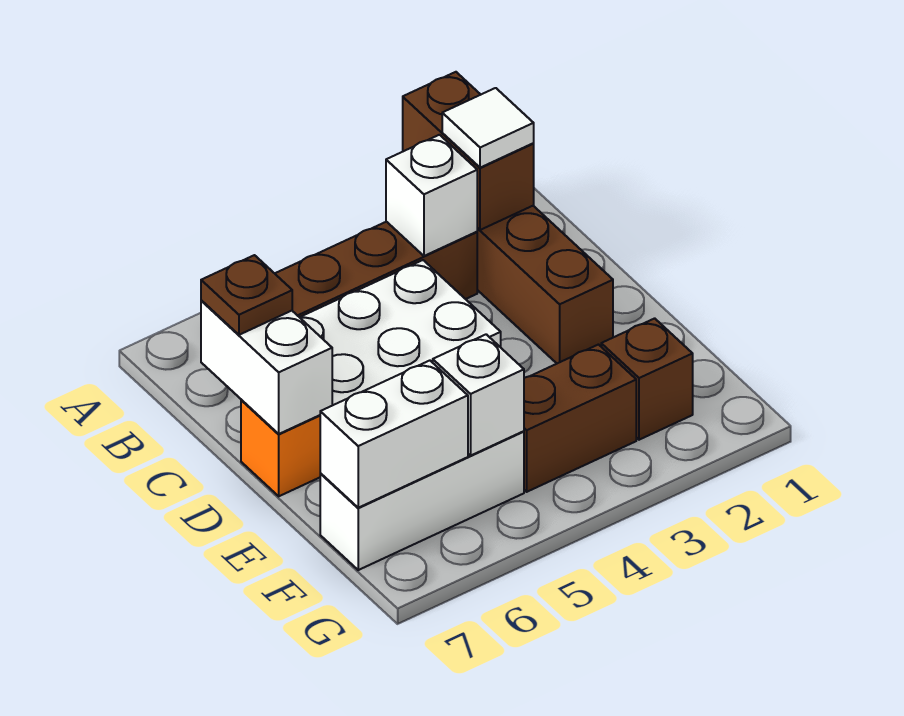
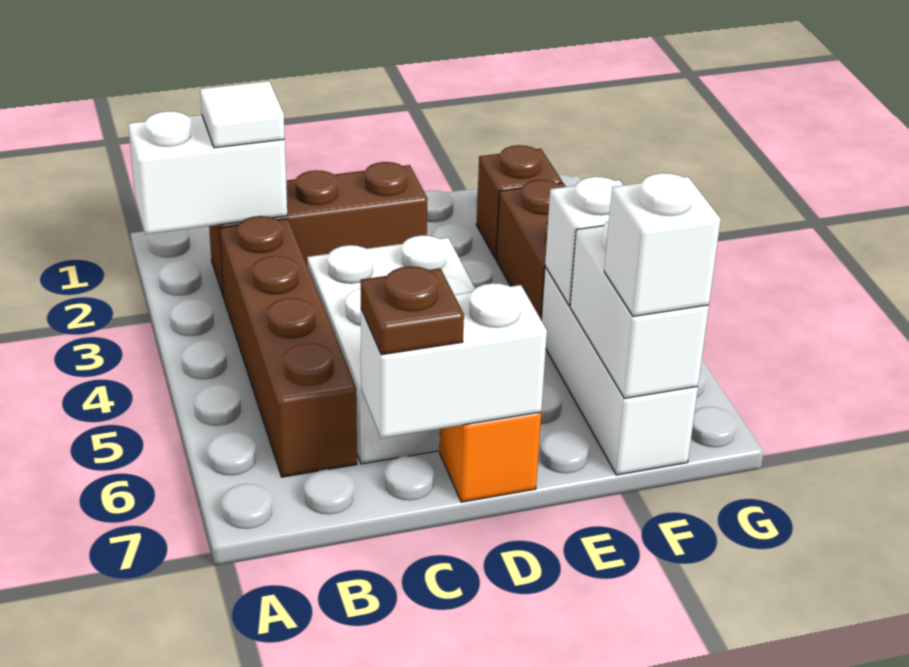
brown brick A2:B2 level 2 -> white brick A2:B2 level 2
white brick B3 level 2 -> white brick F7 level 3

